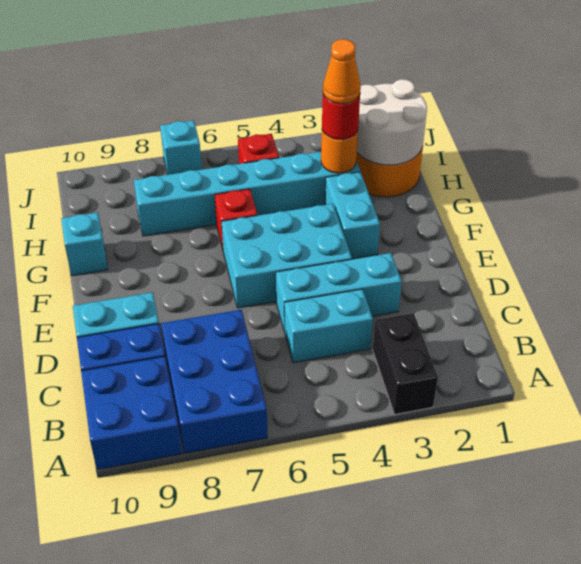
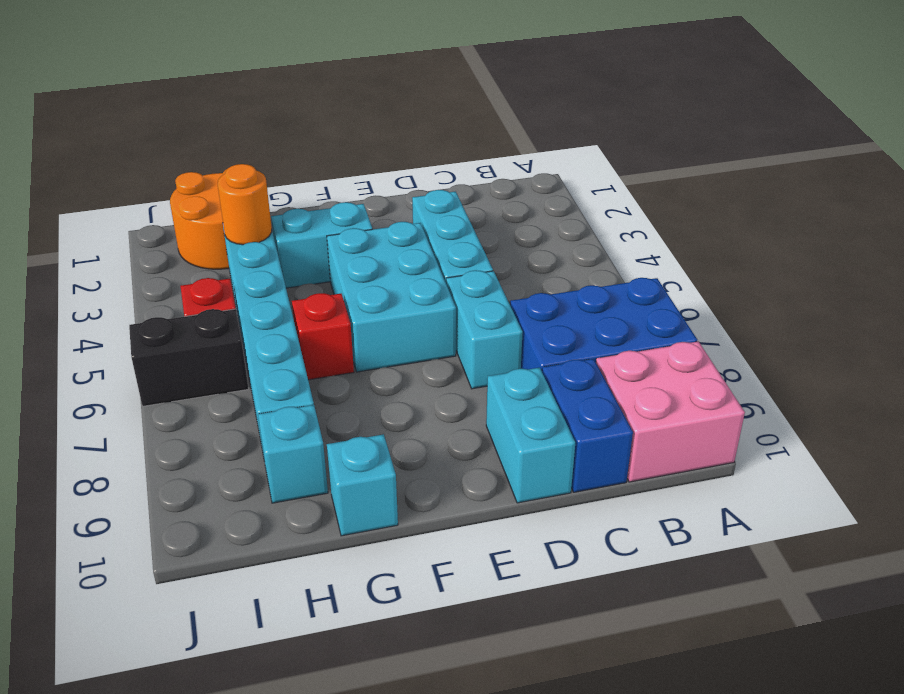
black brick A3:B3 level 1 -> black brick I6:J6 level 1
blue brick A9:B10 level 1 -> pink brick A9:B10 level 1
cyan brick C4:C5 level 1 -> cyan brick D6:D7 level 1
white round brick H1:I2 level 2 -> none
red round brick H3 level 3 -> none
orange cone H3 level 4 -> none
cyan brick J7 level 1 -> cyan brick H9 level 1

